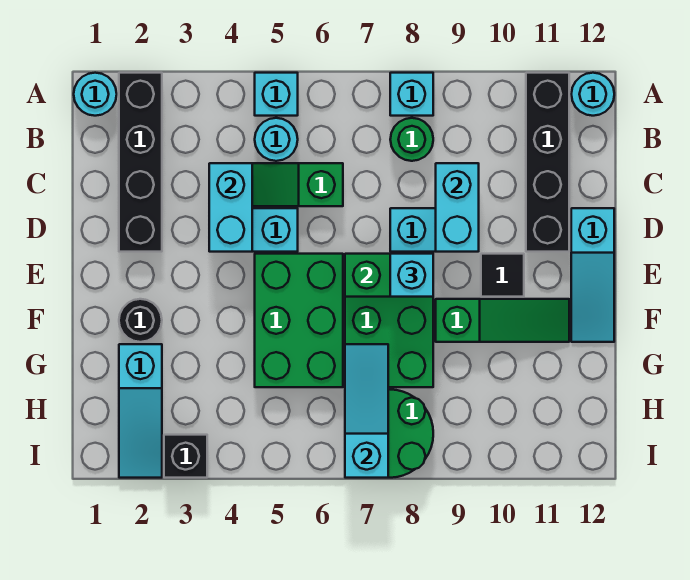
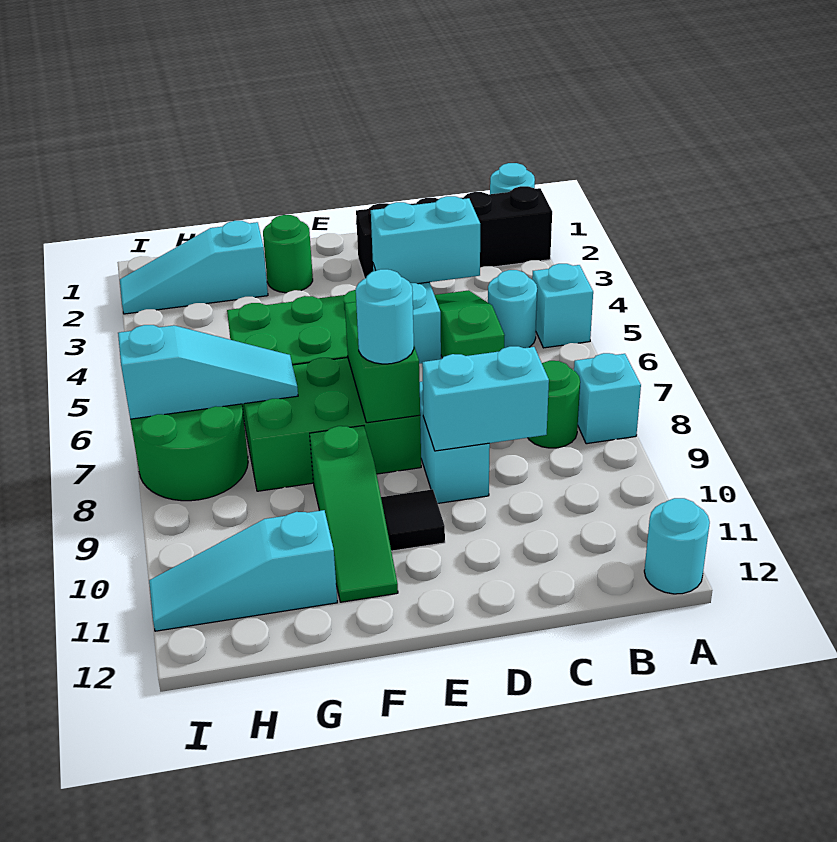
black brick A11:D11 level 1 -> none
cyan slope D12:F12 level 1 top D -> cyan slope G11:I11 level 1 top G
cyan brick E8 level 3 -> cyan round brick E8 level 3
black round brick F2 level 1 -> green round brick F2 level 1
black brick I3 level 1 -> none

